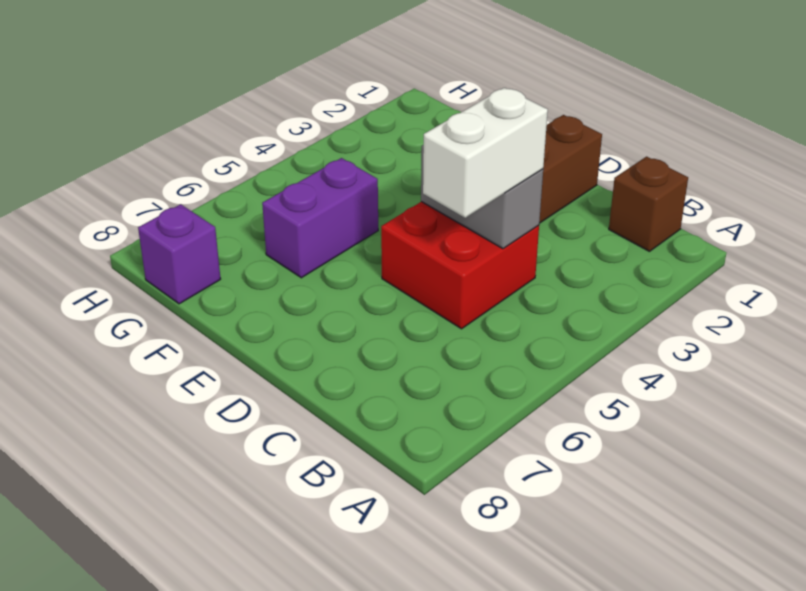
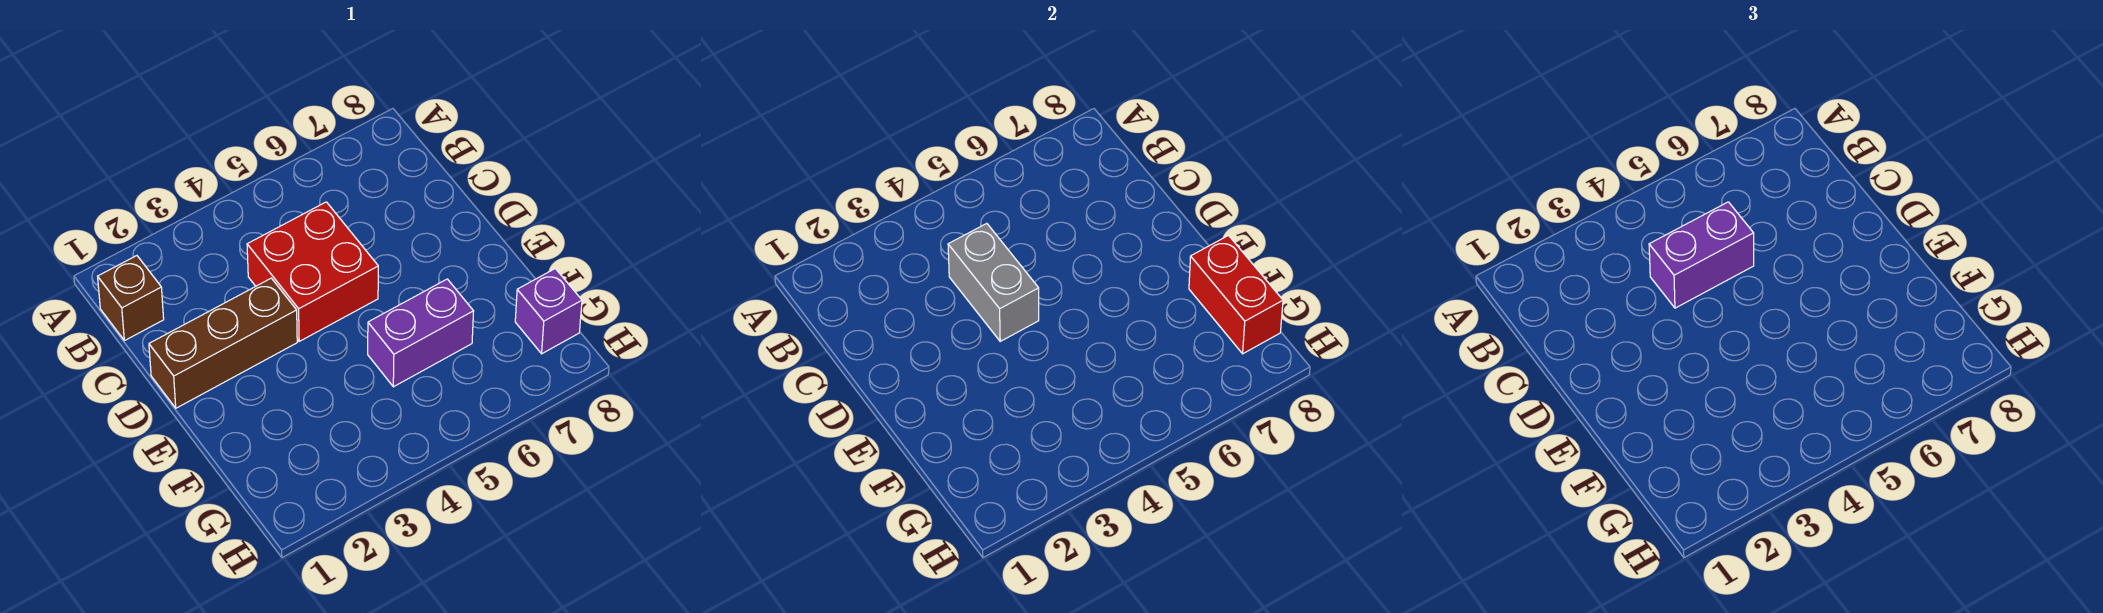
white brick C4:C5 level 3 -> purple brick C4:C5 level 3
none -> red brick F8:G8 level 2

